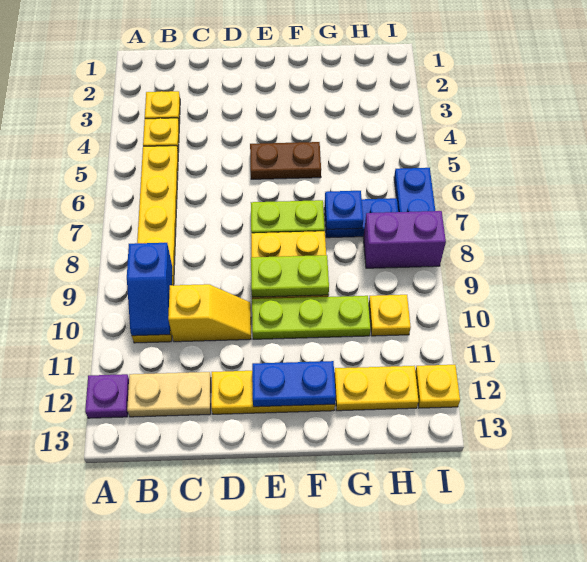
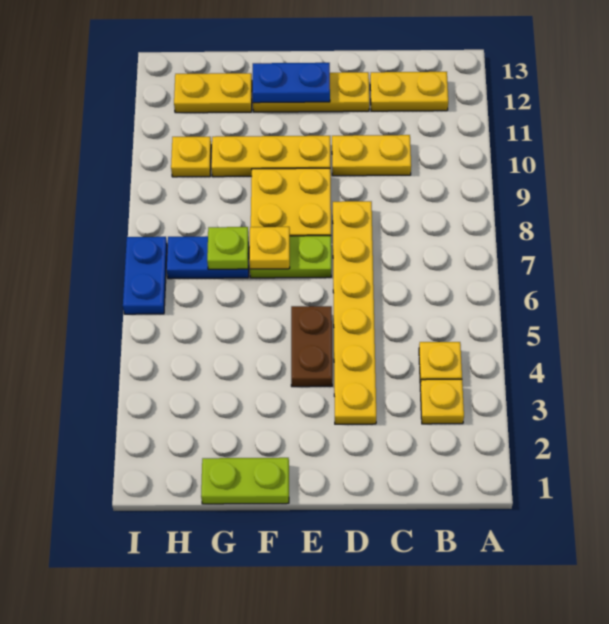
purple plate A12 level 1 -> none
yellow plate B5:B10 level 1 -> yellow plate D3:D8 level 1
blue slope B9:B10 level 2 top 9 -> none
tan plate B12:C12 level 1 -> yellow plate B12:C12 level 1
yellow slope C10:D10 level 1 top C -> yellow plate C10:D10 level 1
brown plate E5:F5 level 1 -> brown plate E4:E5 level 1
lime plate E9:F9 level 2 -> lime plate F1:G1 level 1
lime plate E10:G10 level 1 -> yellow plate E10:G10 level 1
blue plate G7 level 2 -> lime plate G7 level 2
purple brick H8:I8 level 1 -> none
yellow plate I12 level 1 -> yellow plate F7 level 2

